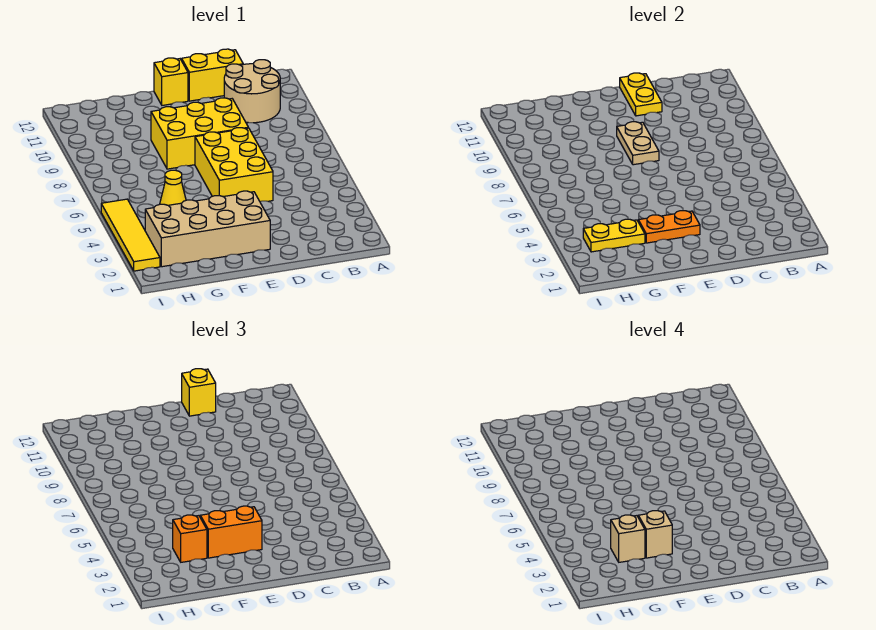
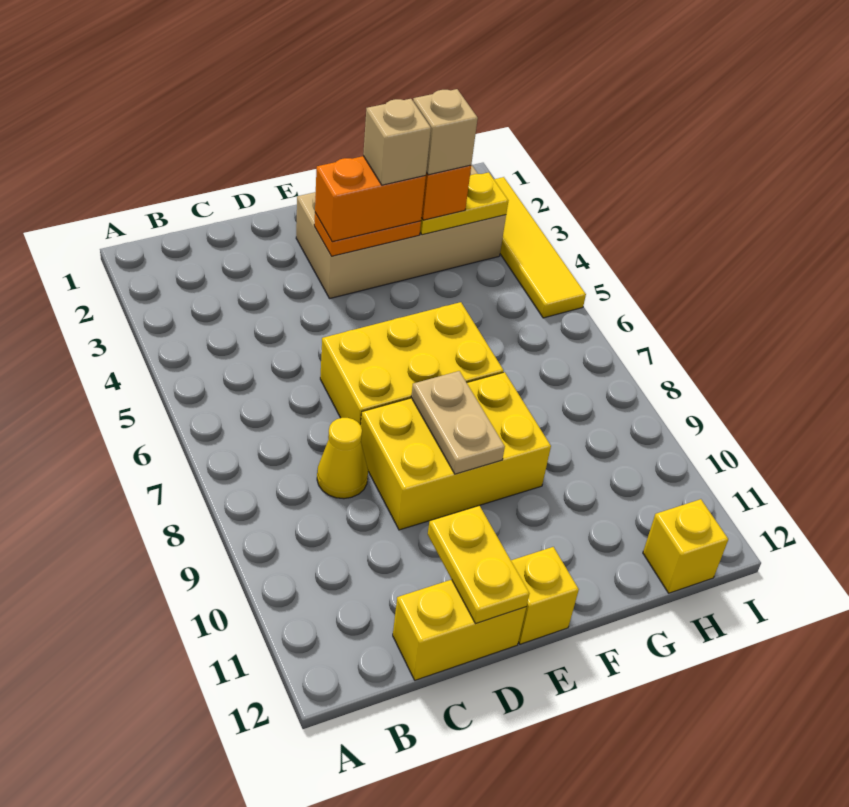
tan round brick B10:C11 level 1 -> none
yellow brick D5:E7 level 1 -> yellow brick D6:F7 level 1
yellow brick D12 level 3 -> yellow brick H12 level 1
yellow cone G5 level 1 -> yellow cone C8 level 1

